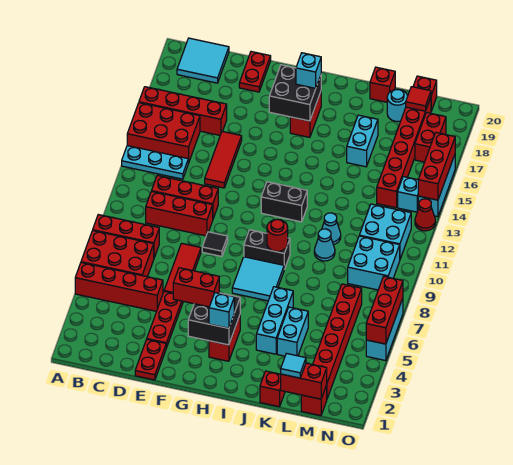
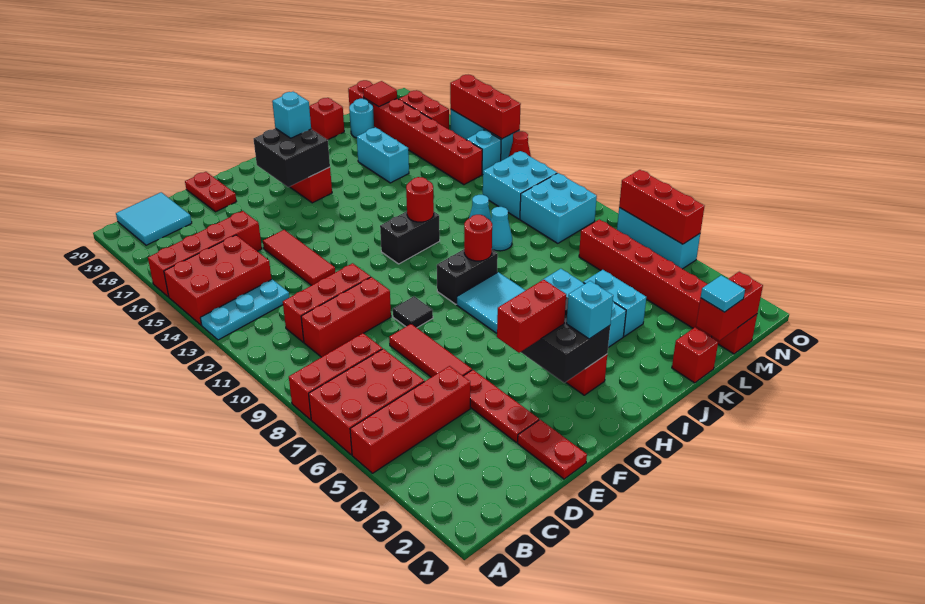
none -> red round brick I12 level 2

